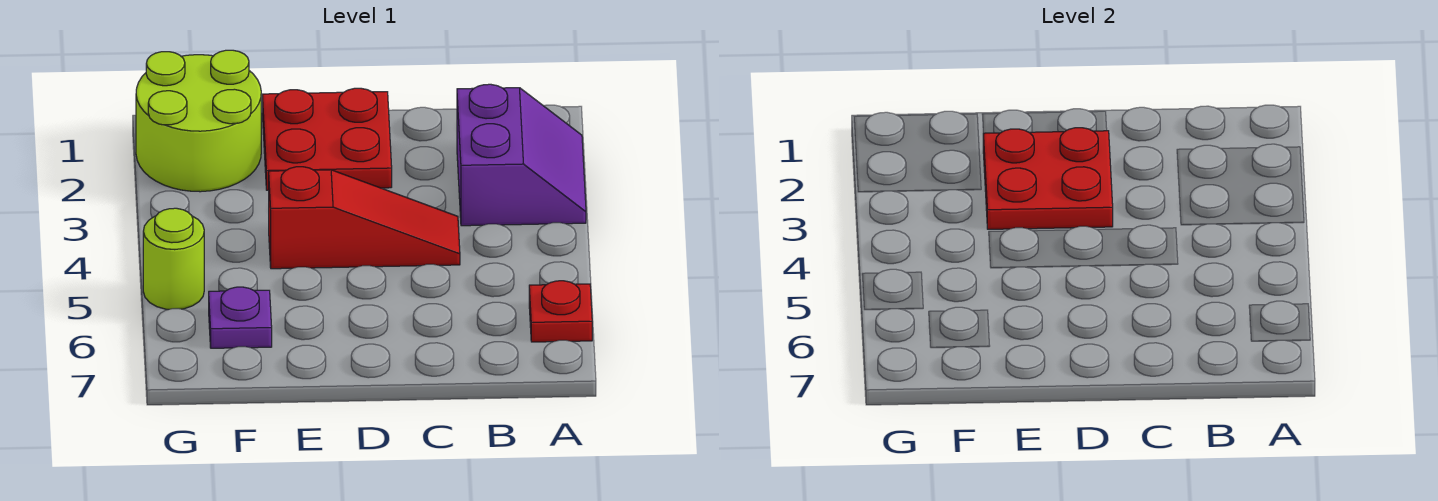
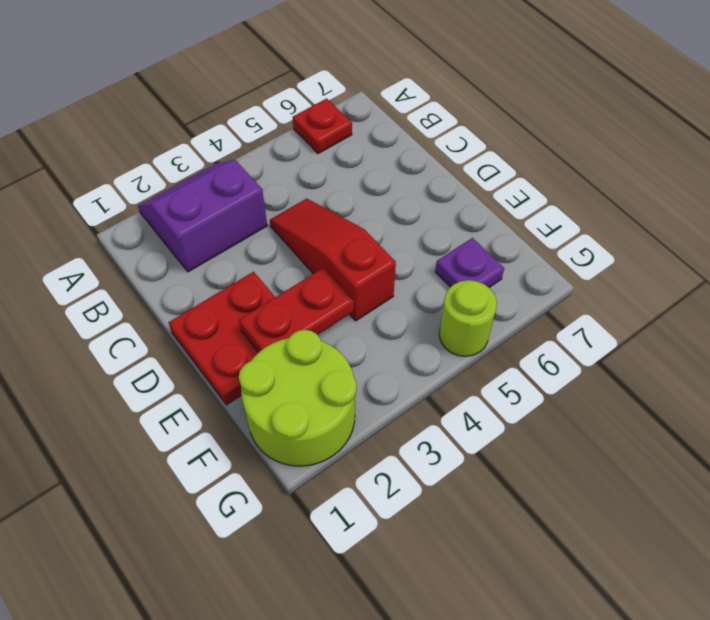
red plate D2:E3 level 2 -> red plate E2:E3 level 2

